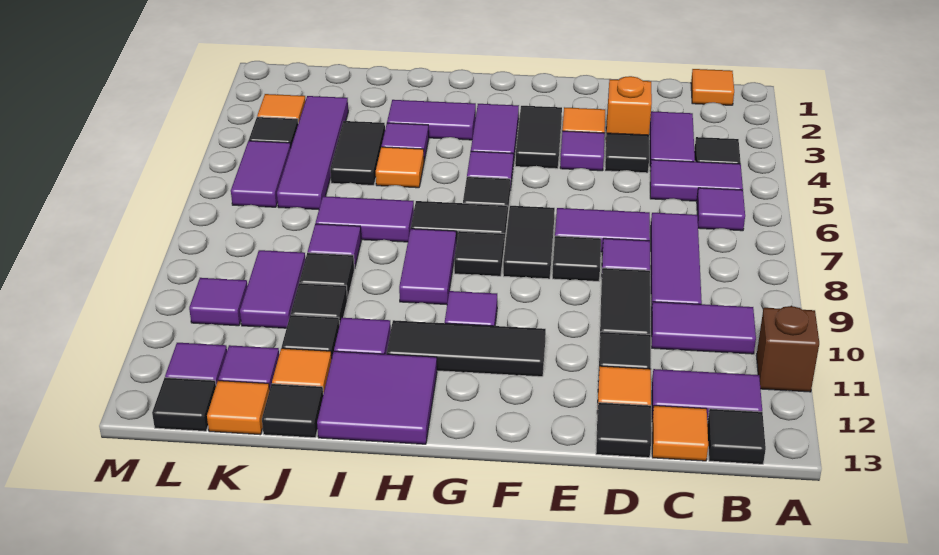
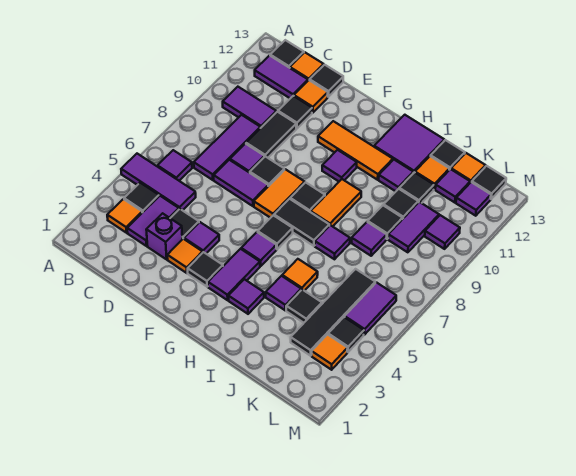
brown brick A11 level 1 -> none
orange tile B1 level 1 -> orange tile B3 level 1
purple tile B5:C5 level 1 -> purple tile A5:C5 level 1
orange brick D3 level 1 -> purple brick D3 level 1
black tile F3:F4 level 1 -> black tile F3 level 1
black tile F7:F8 level 1 -> orange tile F7:F8 level 1
black tile F11:H11 level 1 -> orange tile F11:H11 level 1
purple tile H3:I3 level 1 -> purple tile H3 level 1
purple tile H8:H9 level 1 -> orange tile H8:H9 level 1
purple tile I7:J7 level 1 -> purple tile I7 level 1
black tile J4:J5 level 1 -> black tile J4 level 1
purple tile K3:K6 level 1 -> black tile K3:K6 level 1

